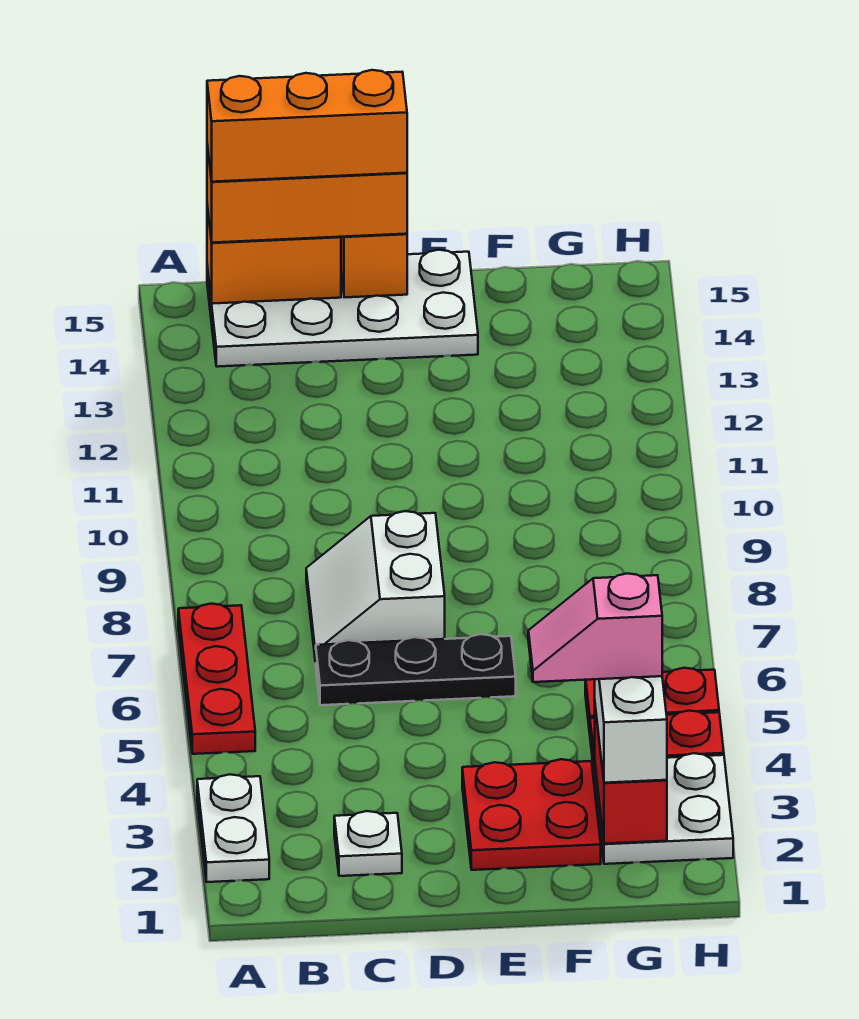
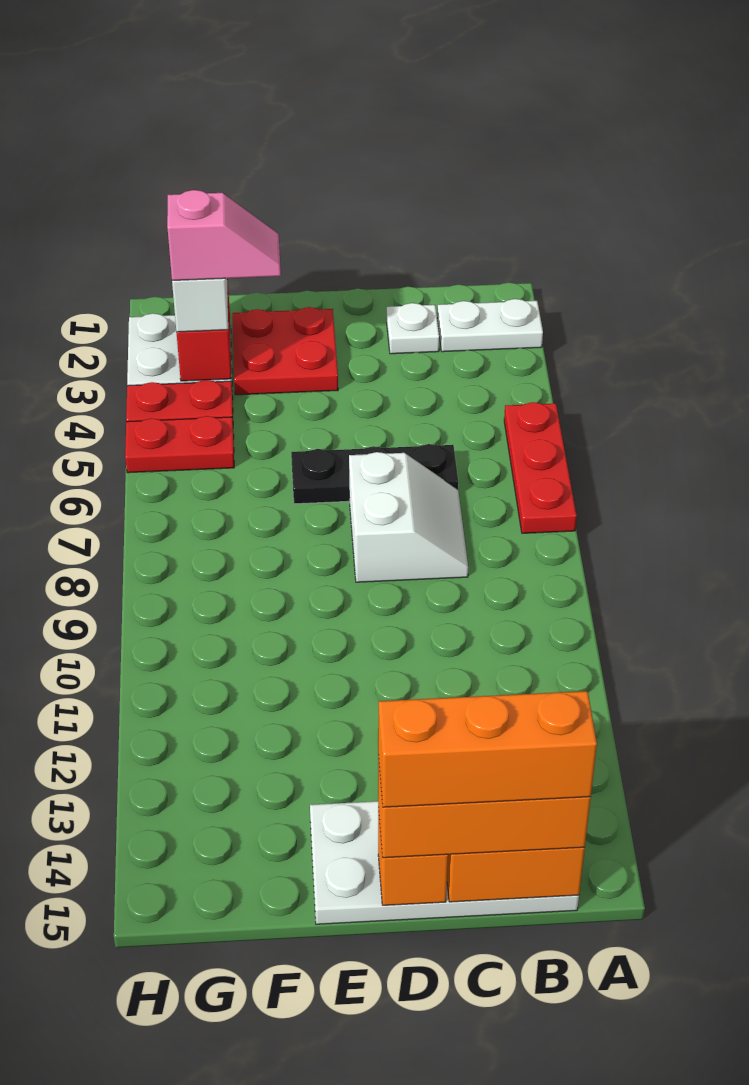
white plate A2:A3 level 1 -> white plate A2:B2 level 1

